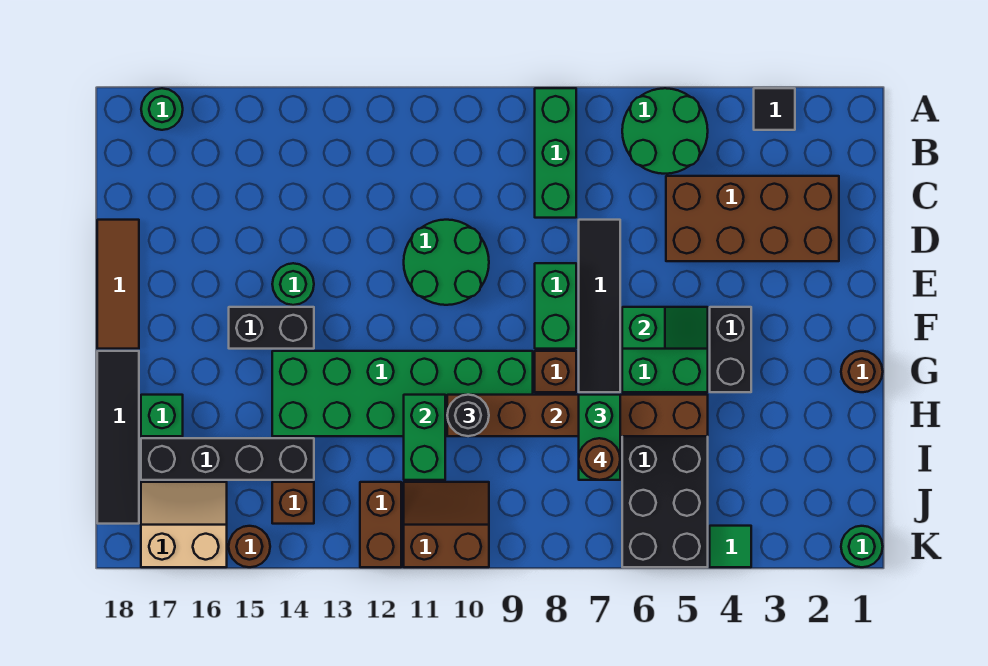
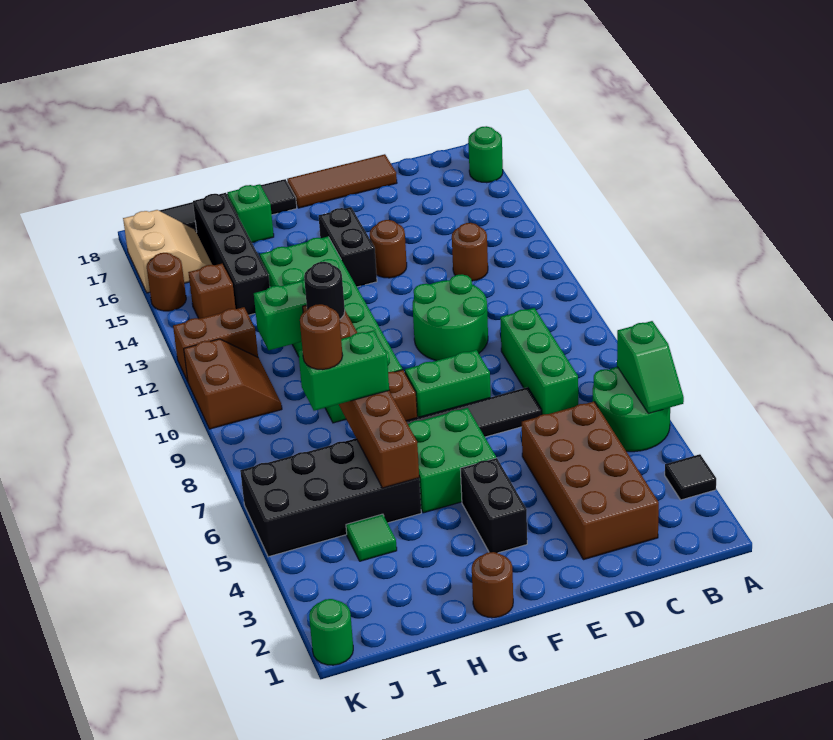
green brick A8:C8 level 1 -> green brick C7:C9 level 1
none -> brown round brick C13 level 1
green round brick E14 level 1 -> brown round brick E14 level 1
black brick F4:G4 level 1 -> black brick F3:F4 level 1
green slope F5:F6 level 2 top 6 -> green slope A5:A6 level 2 top 6
green tile K4 level 1 -> green tile I4 level 1

